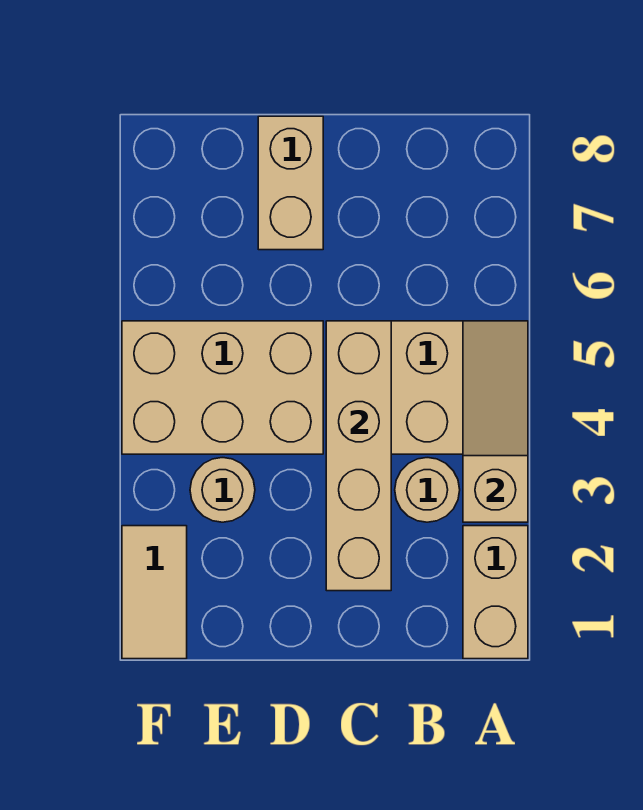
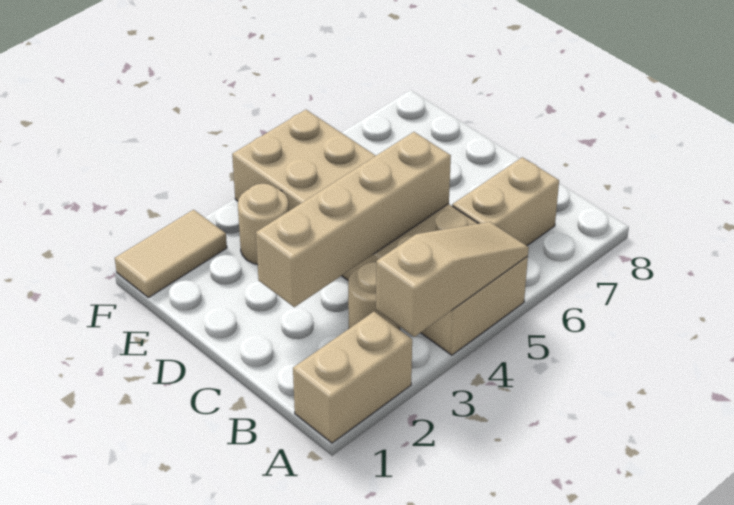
tan brick D7:D8 level 1 -> tan brick B6:B7 level 1

